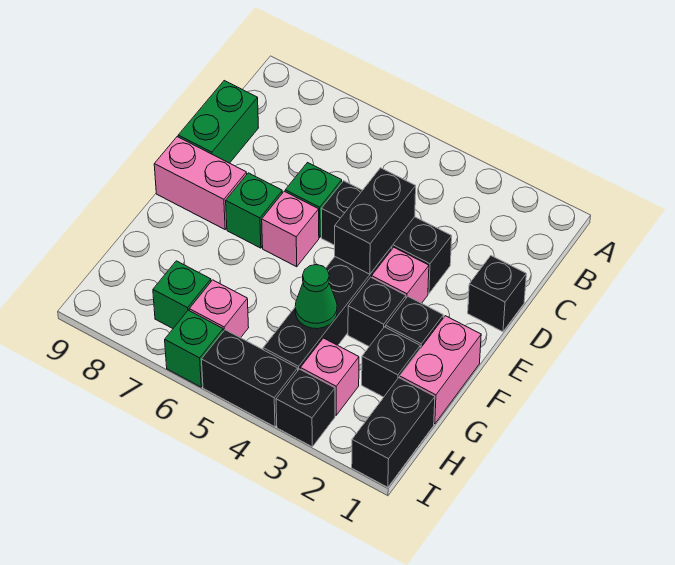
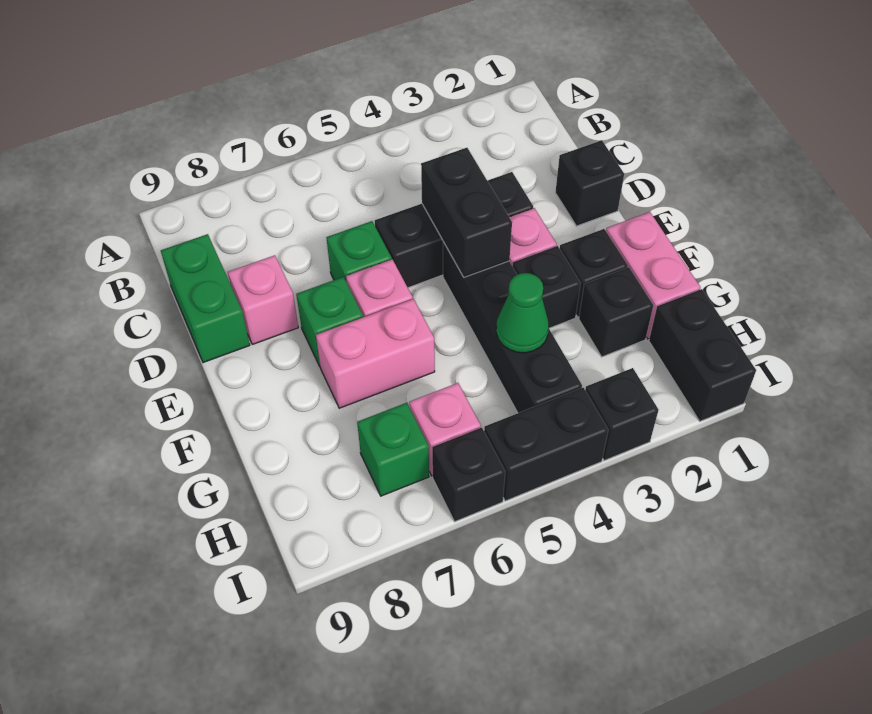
pink brick E8:E9 level 1 -> pink brick F6:F7 level 1
pink brick H3 level 1 -> pink brick D8 level 1
green brick I6 level 1 -> black brick I6 level 1

